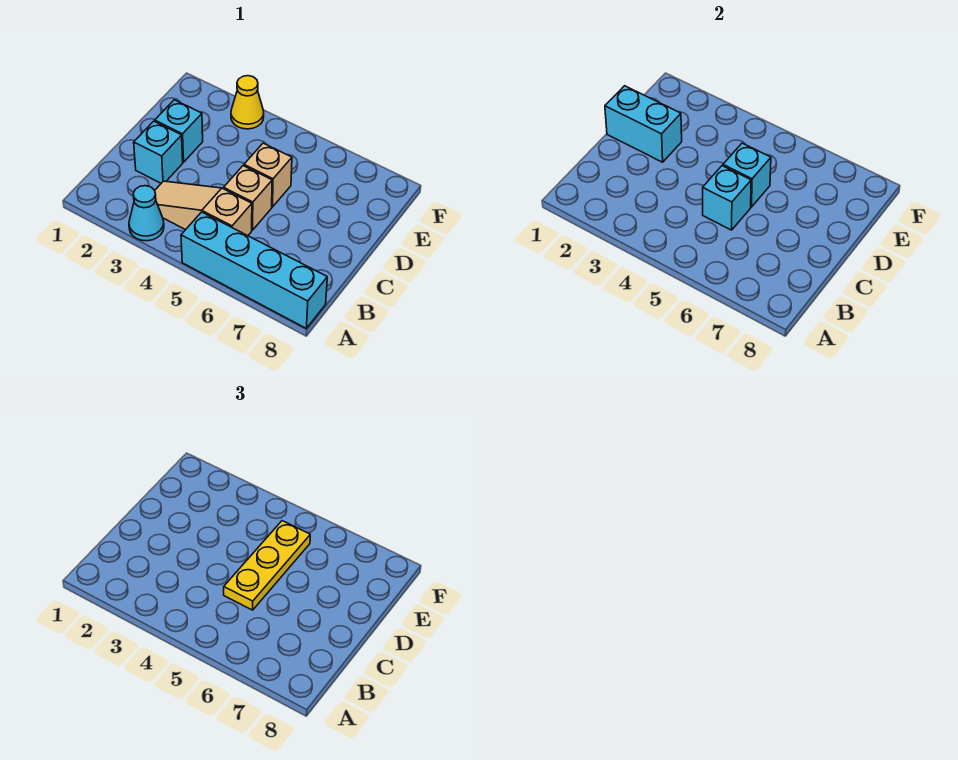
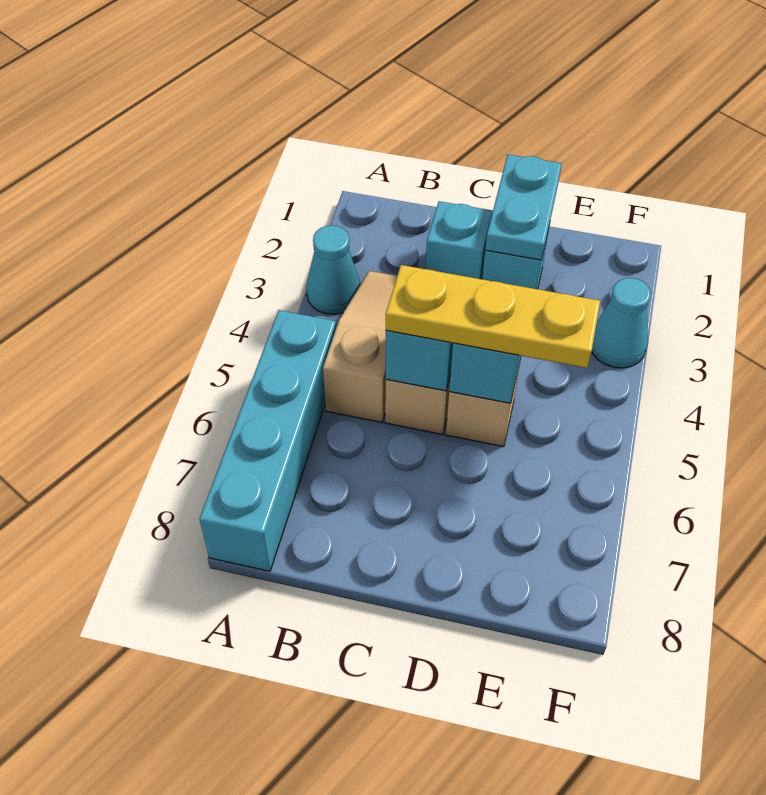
cyan brick D1:D2 level 2 -> cyan plate D1:D2 level 2
yellow cone F3 level 1 -> cyan cone F3 level 1

